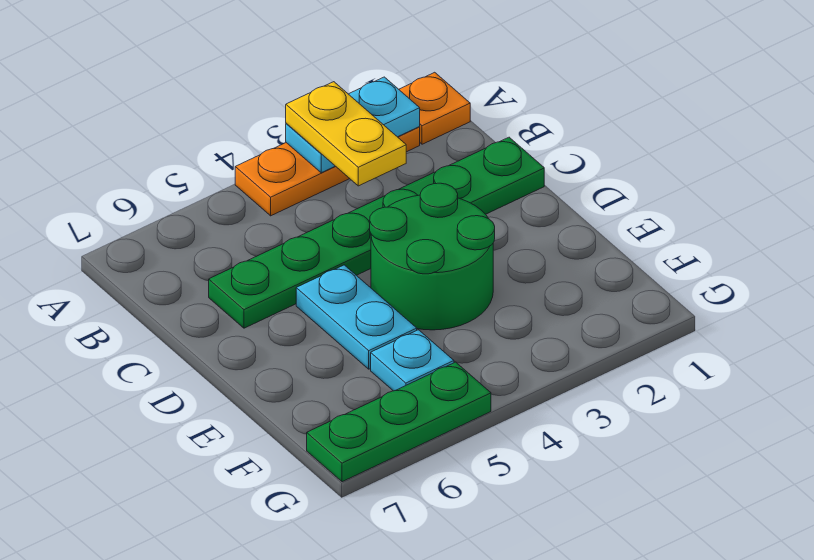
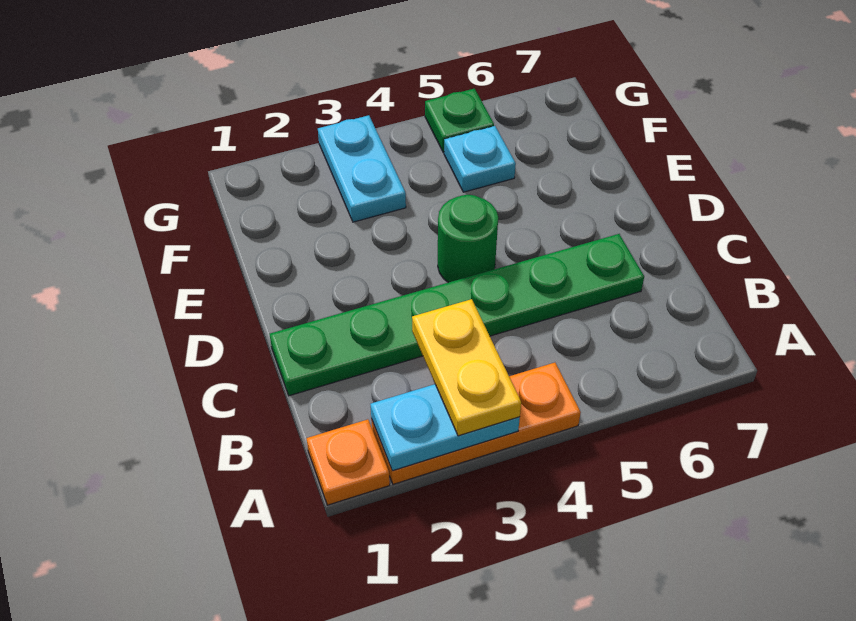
green round brick D3:E4 level 1 -> green round brick D4 level 1
cyan plate D5:E5 level 1 -> cyan plate F3:G3 level 1
green plate G5:G7 level 1 -> green plate G5 level 1

